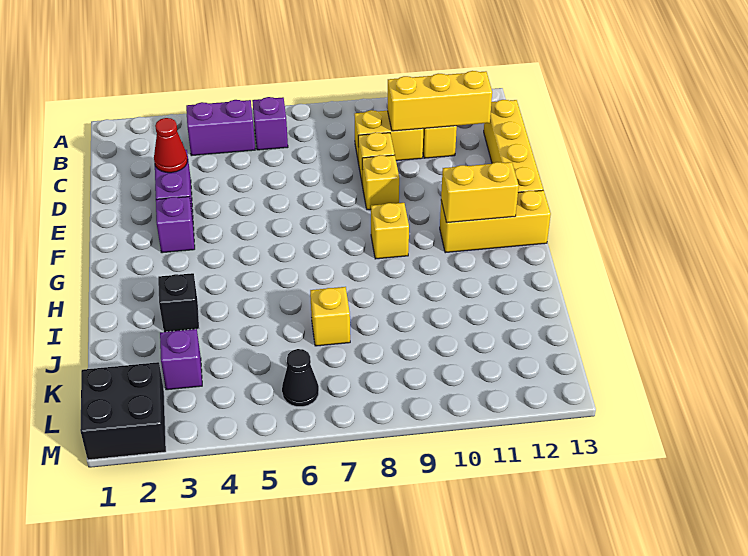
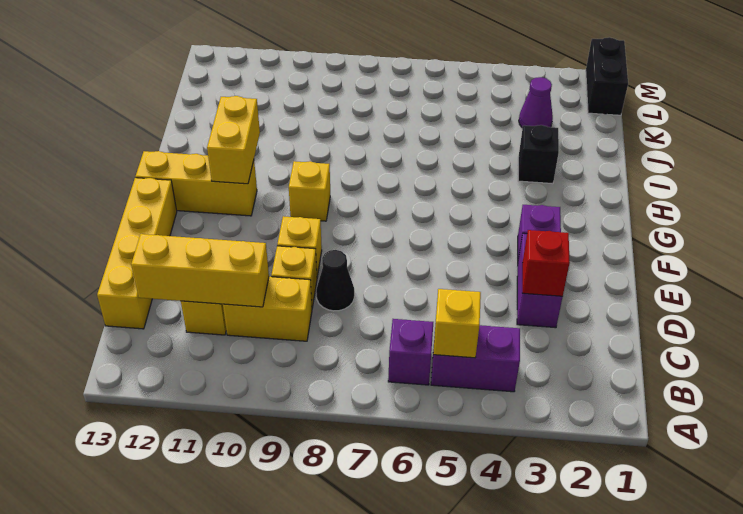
red cone D3 level 2 -> red brick D3 level 2
yellow brick G11:G12 level 2 -> yellow brick G11:H11 level 2
yellow brick J7 level 1 -> yellow brick B5 level 2
purple brick K3 level 1 -> purple cone K3 level 1
black brick L1:M2 level 1 -> black brick L1:M1 level 1
black cone L6 level 1 -> black cone D8 level 1

